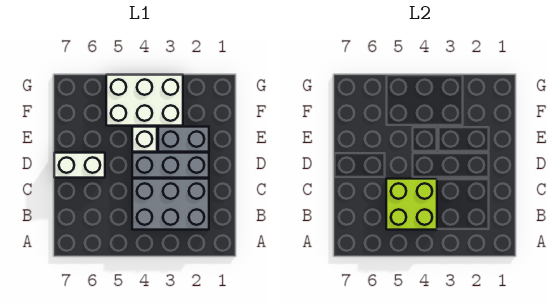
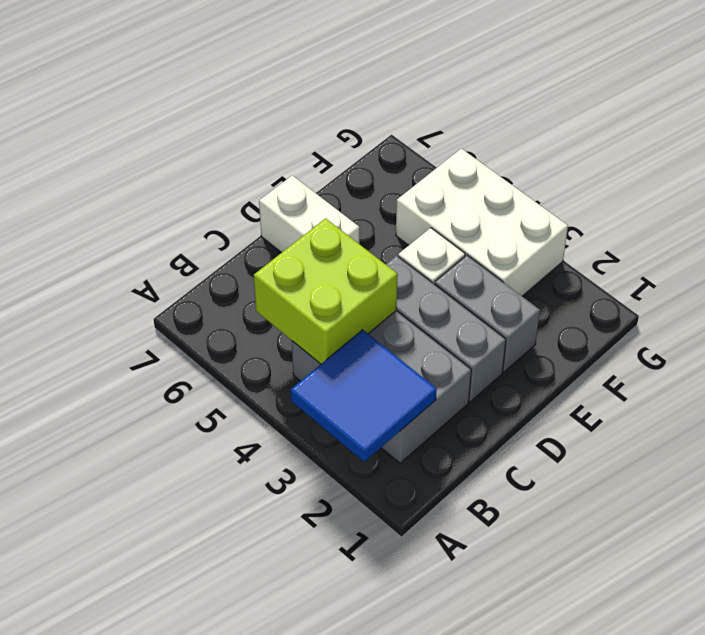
none -> blue tile A2:B3 level 2

